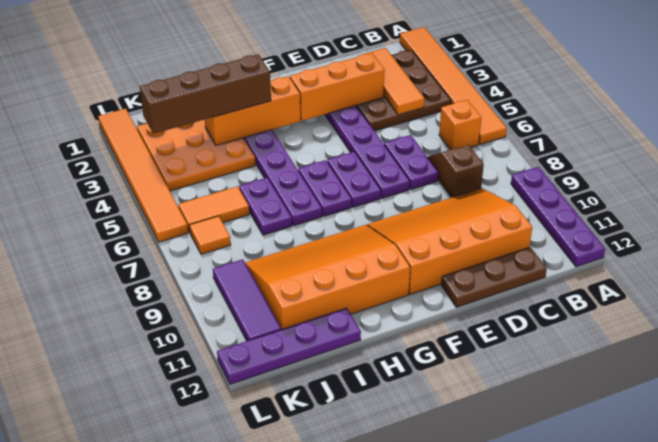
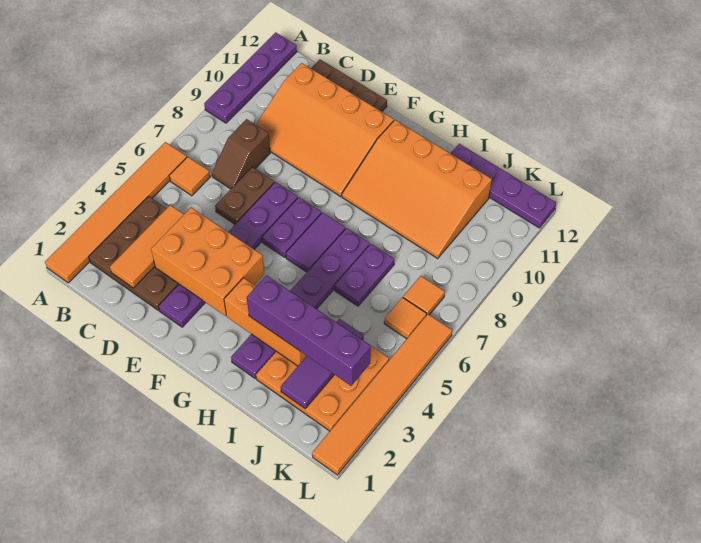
orange brick B6 level 1 -> orange tile B6 level 1
orange brick D3:F3 level 2 -> orange brick D3:F4 level 2
purple plate D6:D7 level 1 -> brown plate D6:D7 level 1
purple plate G6:G7 level 1 -> purple tile G6:G7 level 1
brown brick H3:K3 level 3 -> purple brick H3:K3 level 3
orange tile J6:K6 level 1 -> orange tile K6 level 1
purple tile K9:K11 level 1 -> purple tile J2:J4 level 2

